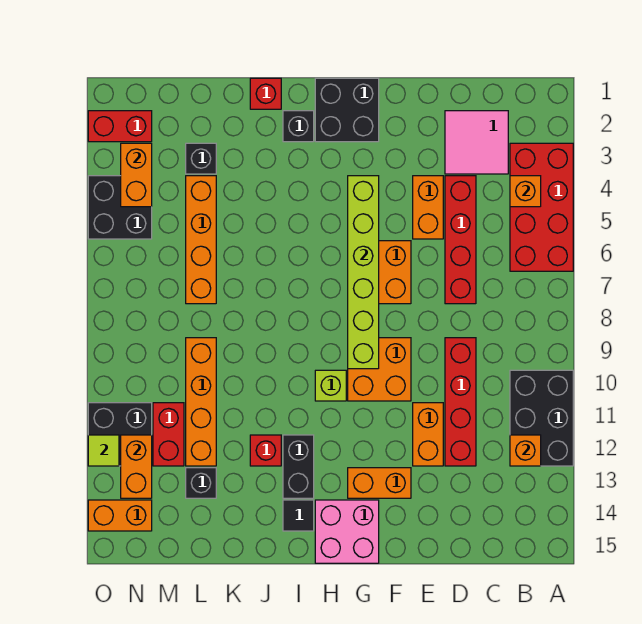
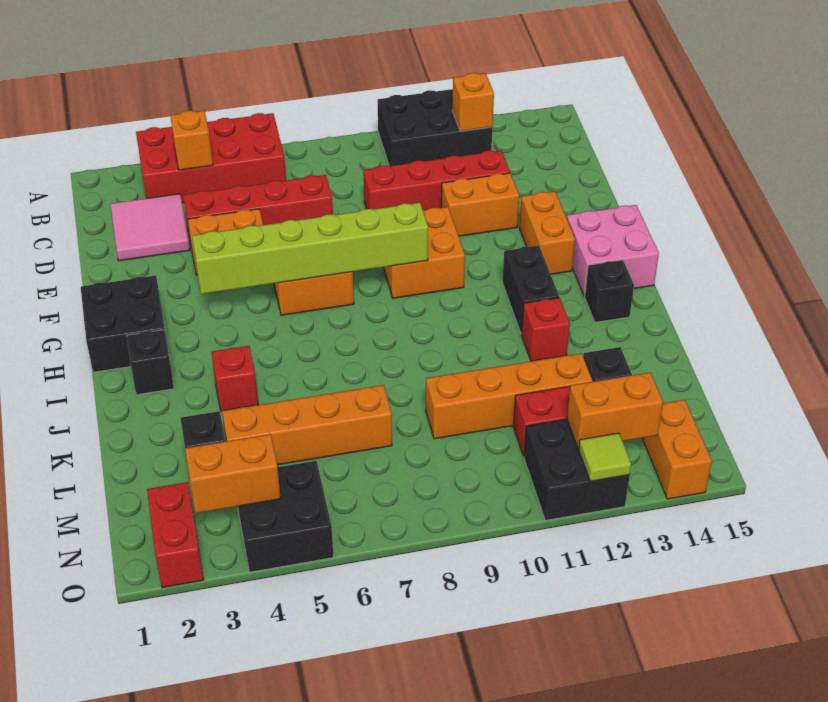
lime brick H10 level 1 -> none
black brick I12:I13 level 1 -> black brick H12:I12 level 1
black tile I14 level 1 -> black brick I14 level 1
red brick J1 level 1 -> red brick J4 level 1

